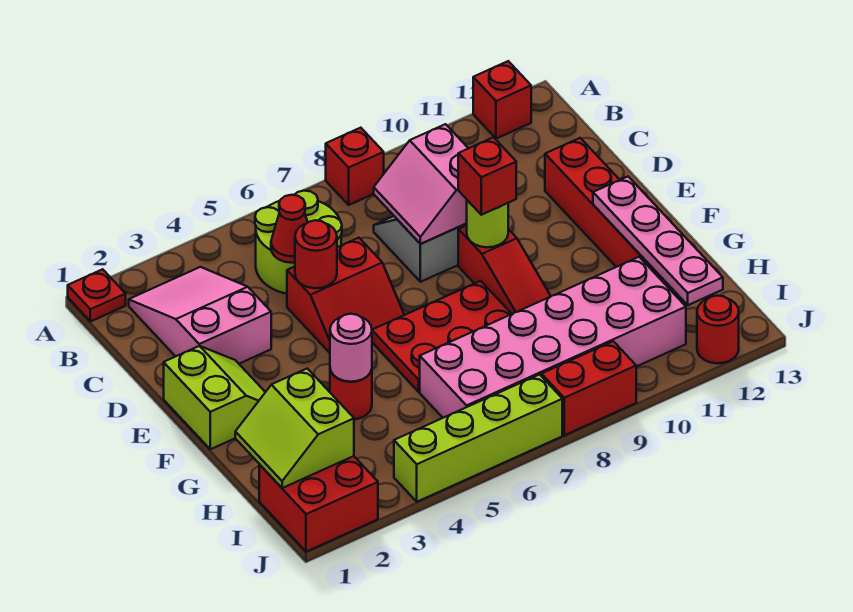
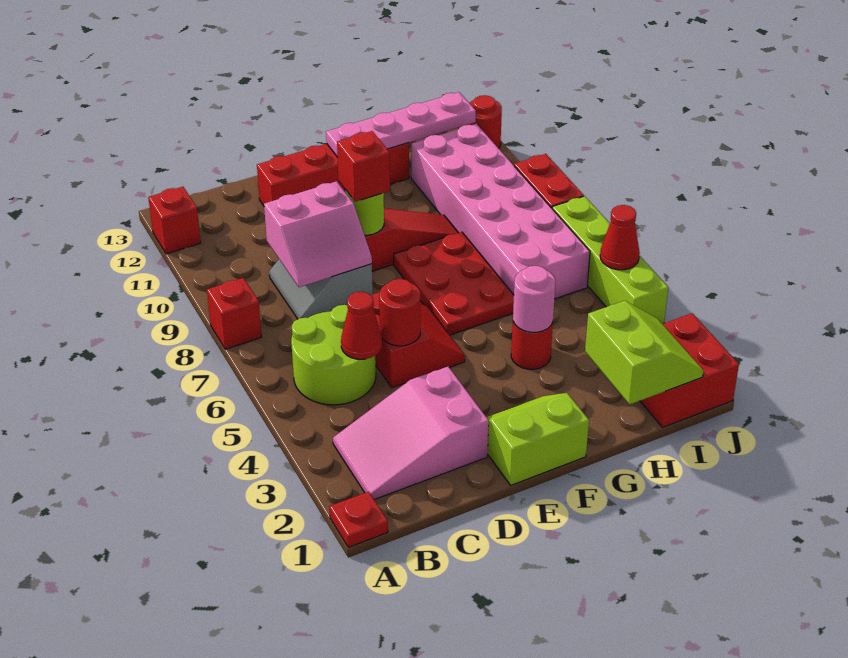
lime slope H1:I2 level 2 top 2 -> lime slope H1:I2 level 2 top H
none -> red cone J5 level 2

